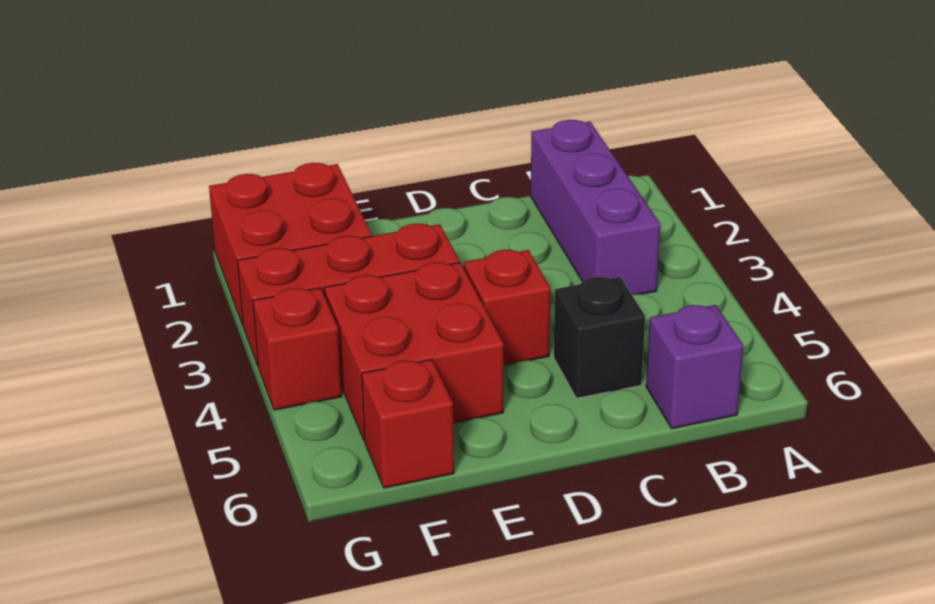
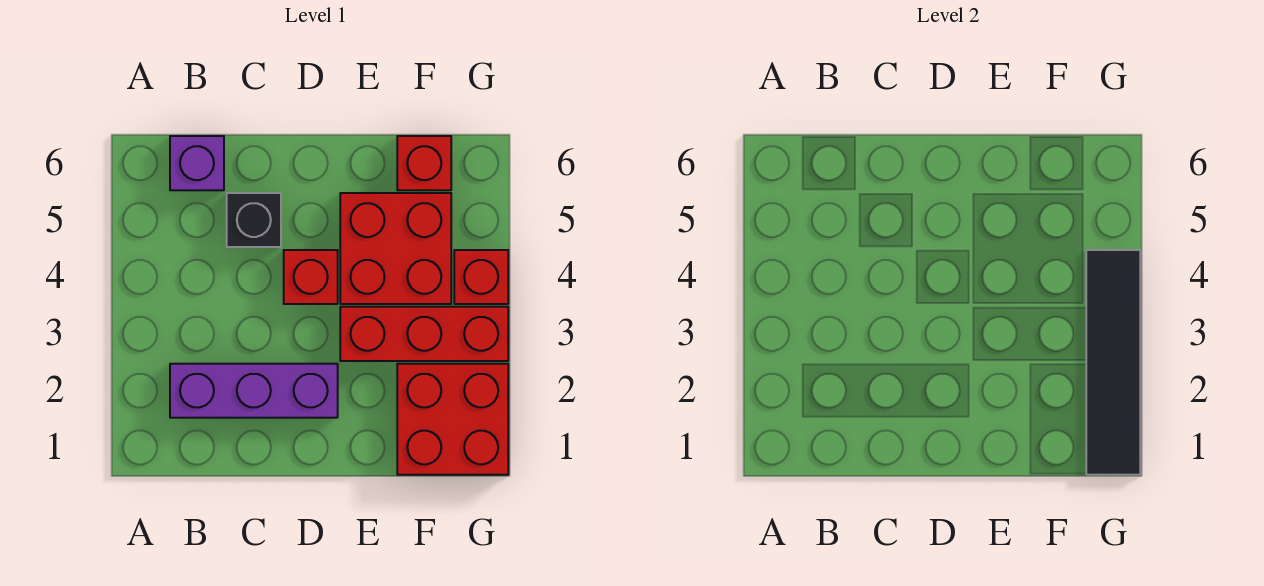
purple brick B1:B3 level 1 -> purple brick B2:D2 level 1
none -> black tile G1:G4 level 2

